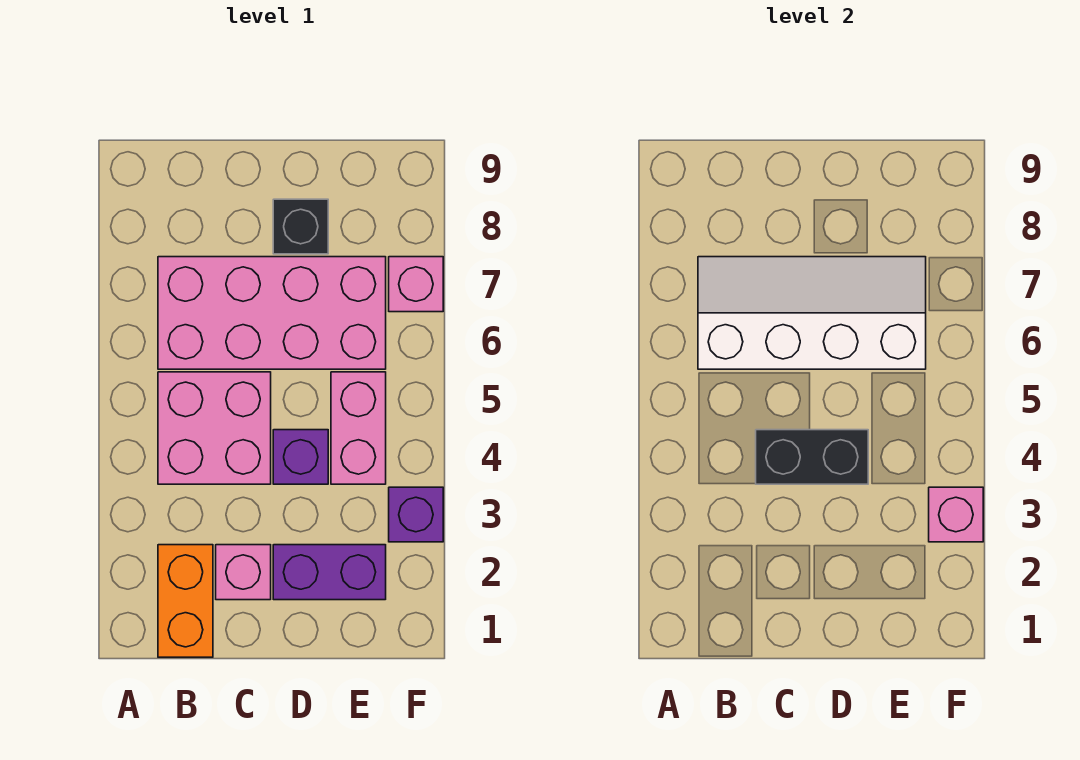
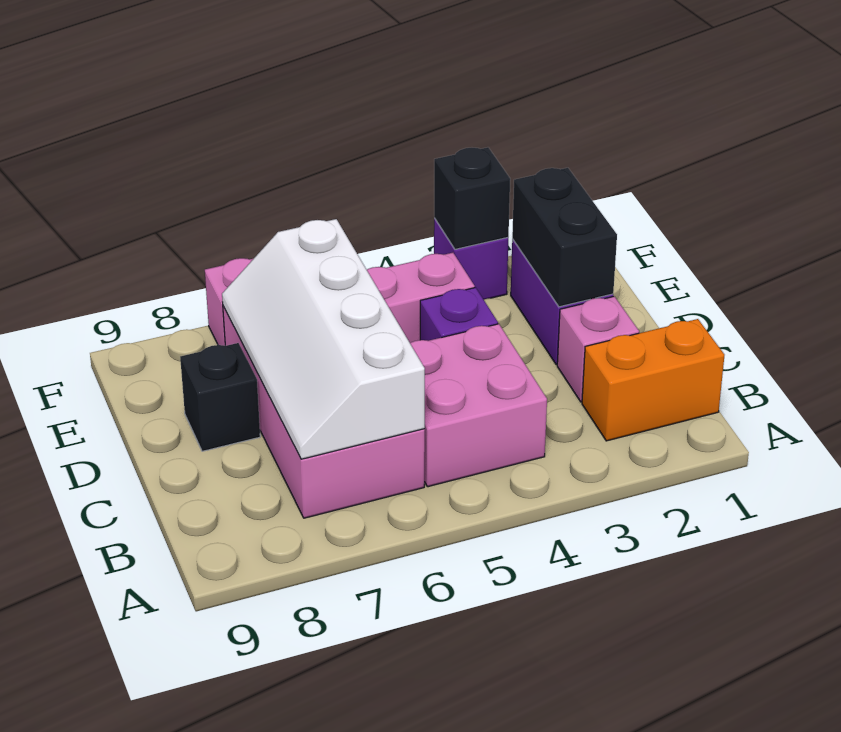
black brick C4:D4 level 2 -> black brick D2:E2 level 2
pink brick F3 level 2 -> black brick F3 level 2

